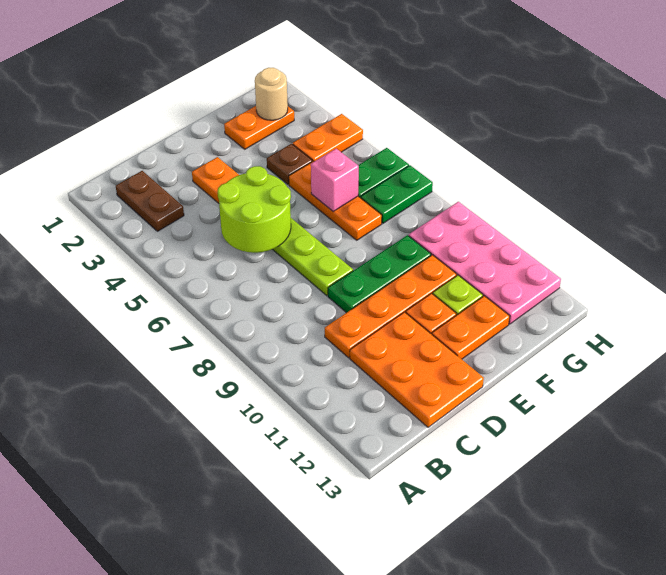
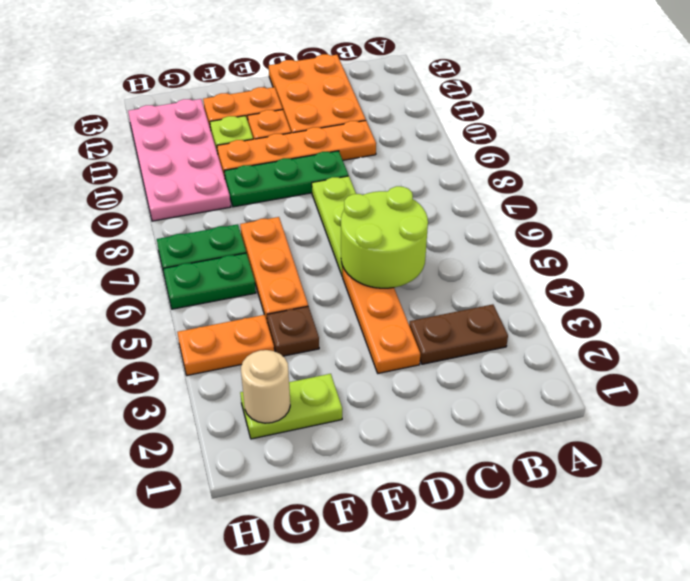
brown plate B2:B3 level 1 -> brown plate B3:C3 level 1
orange plate F2:G2 level 1 -> lime plate F2:G2 level 1
pink brick F6 level 2 -> none

